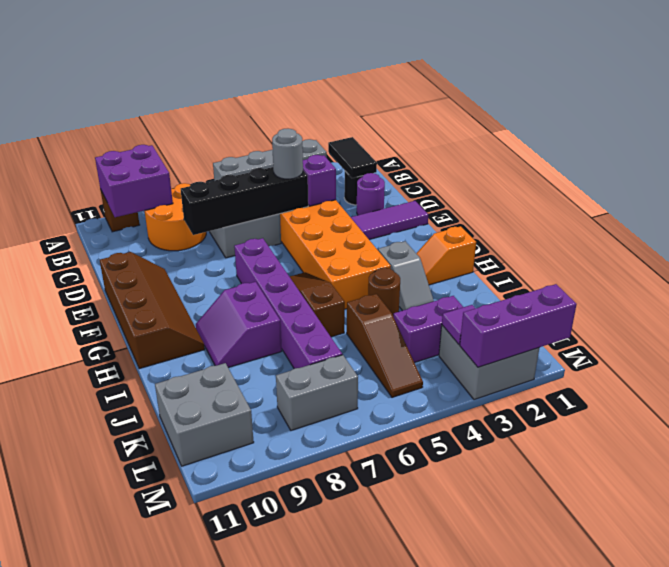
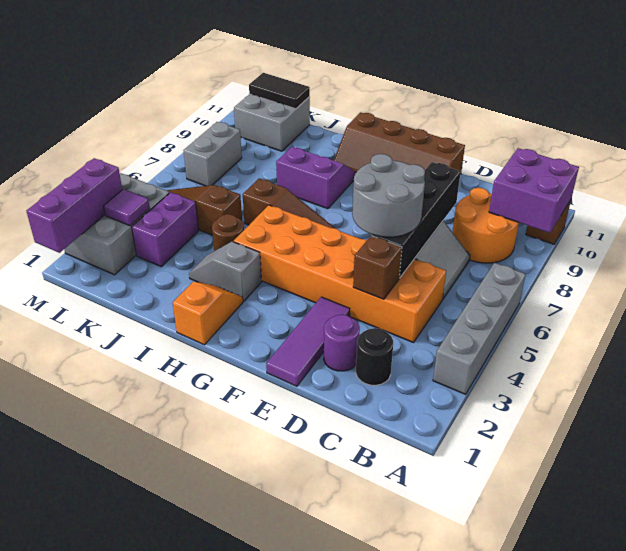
black tile B2:C2 level 2 -> black tile K11:L11 level 2
purple brick D4 level 2 -> brown brick D4 level 2
grey round brick D5 level 3 -> grey round brick D5:E6 level 3
purple brick F7:K7 level 1 -> none
grey brick L2:M3 level 1 -> grey brick L2:M4 level 1

